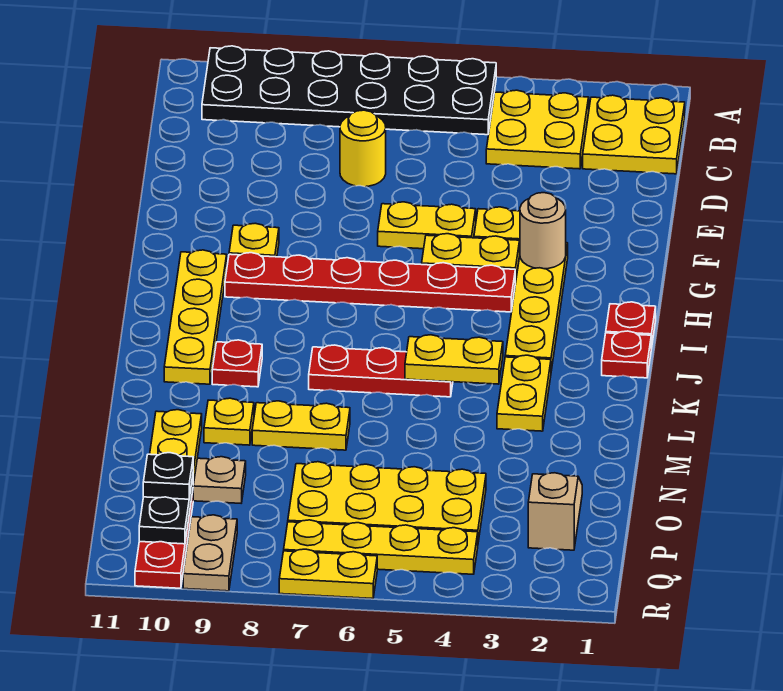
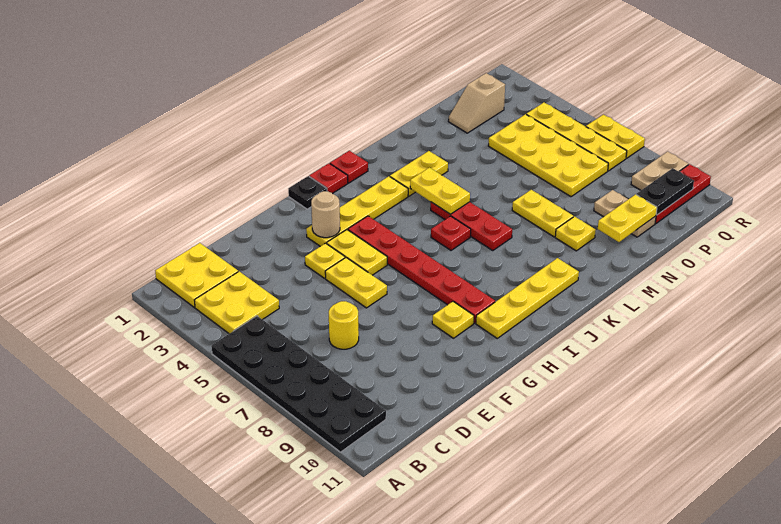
red plate K9 level 1 -> red plate J6 level 1
black plate P10 level 3 -> black plate H1 level 1

